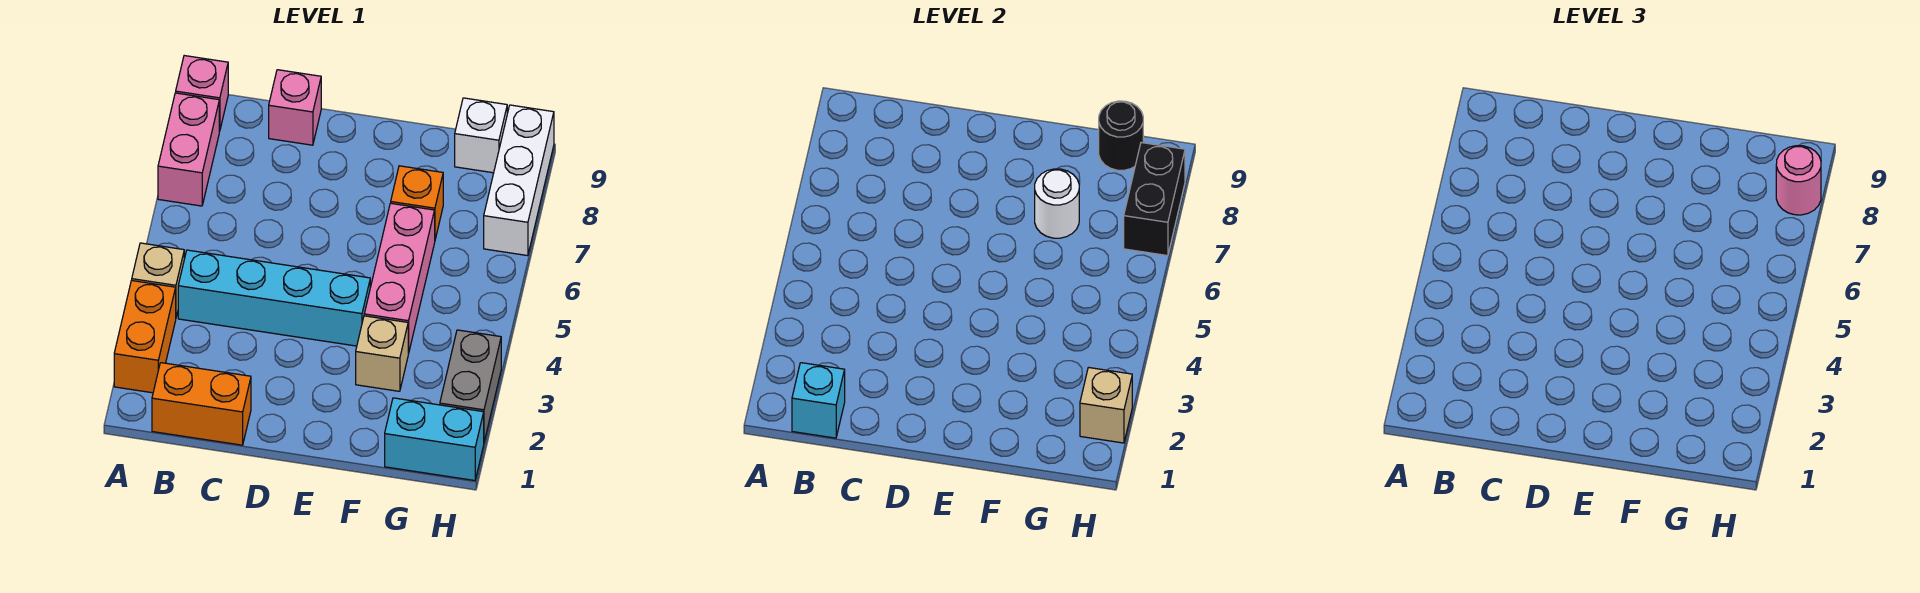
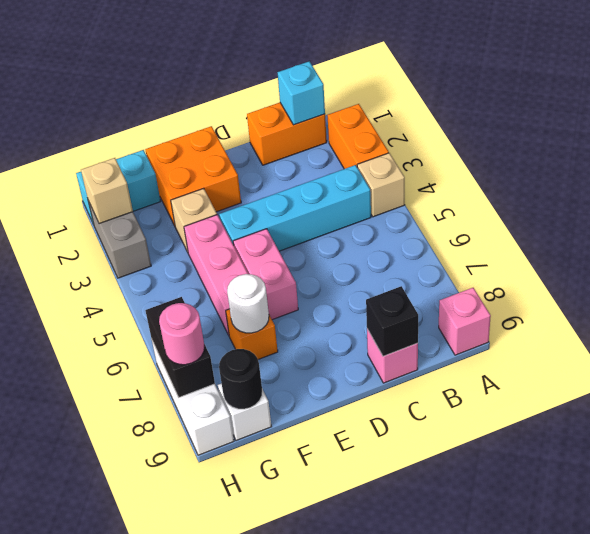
pink brick A7:A8 level 1 -> pink brick E5:E6 level 1
none -> black brick C9 level 2
none -> orange brick E1:F2 level 1

